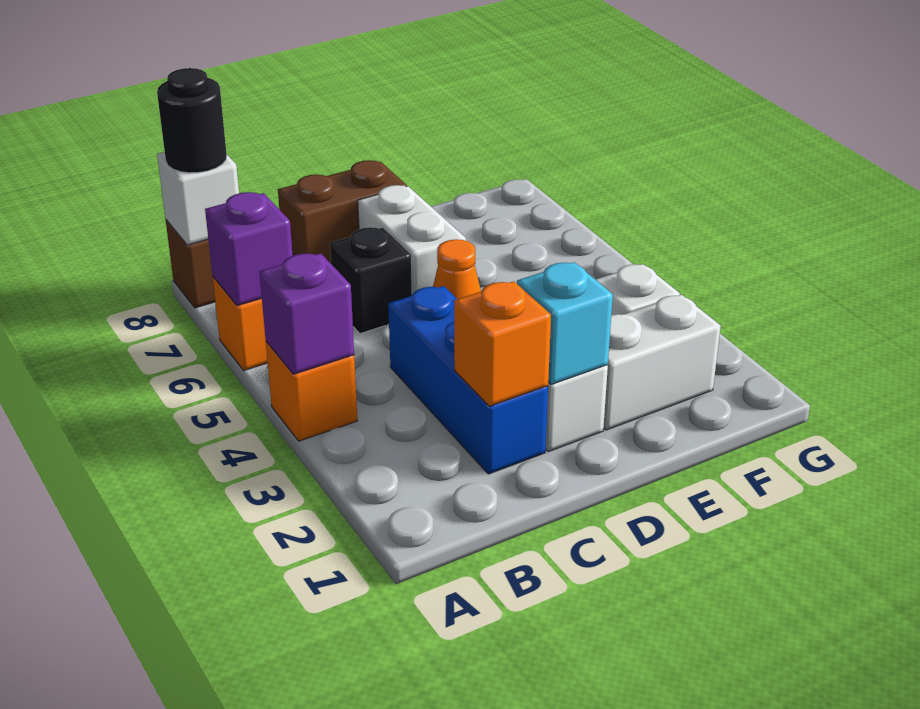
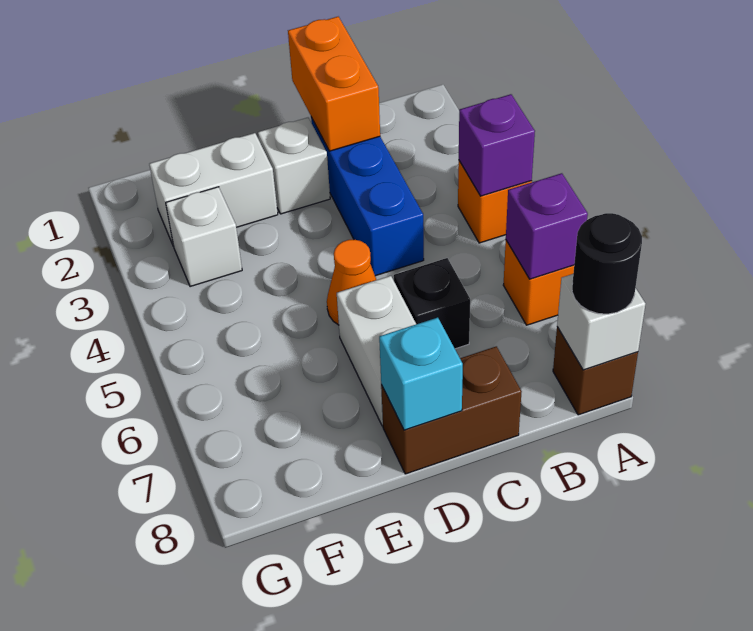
orange brick C2 level 2 -> orange brick C1:C2 level 2
cyan brick D2 level 2 -> cyan brick D8 level 2

